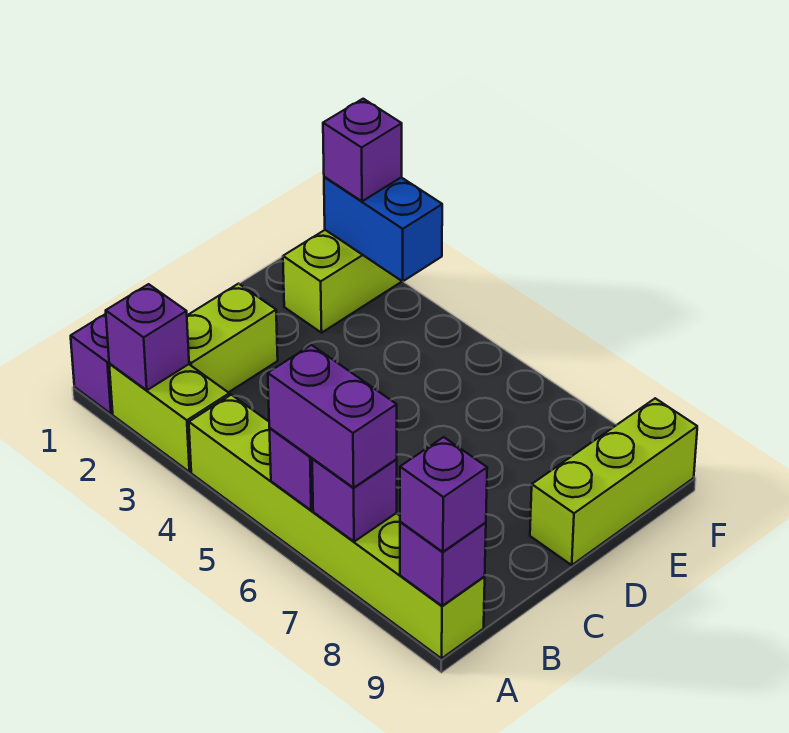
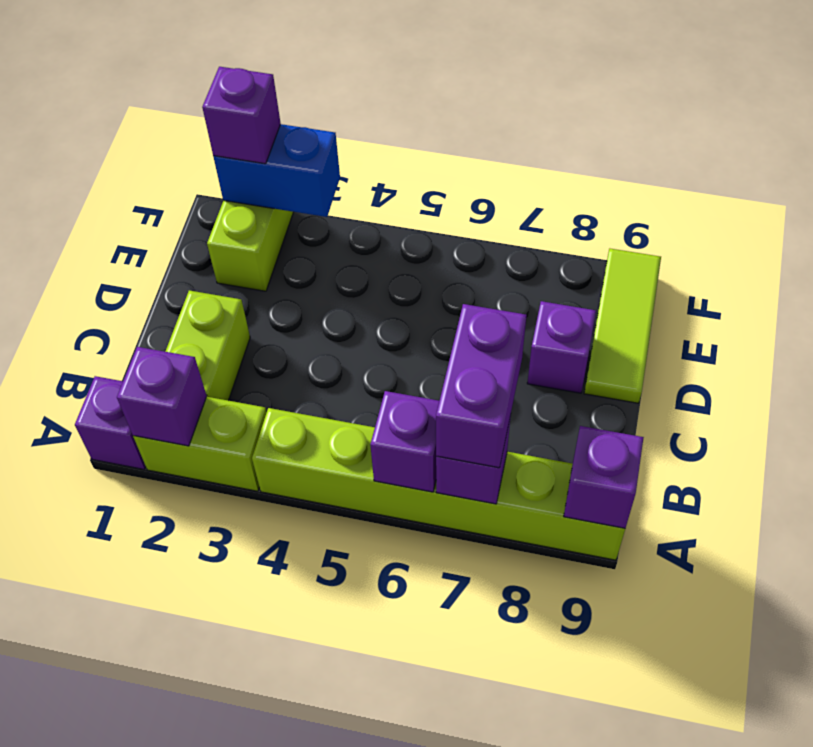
purple brick A6:A7 level 3 -> purple brick A7:B7 level 3
purple brick A9 level 3 -> purple brick D8 level 1
lime brick D9:F9 level 1 -> lime tile D9:F9 level 1

